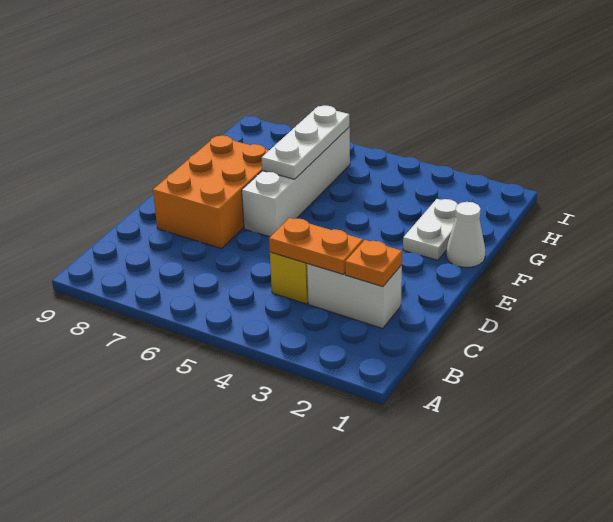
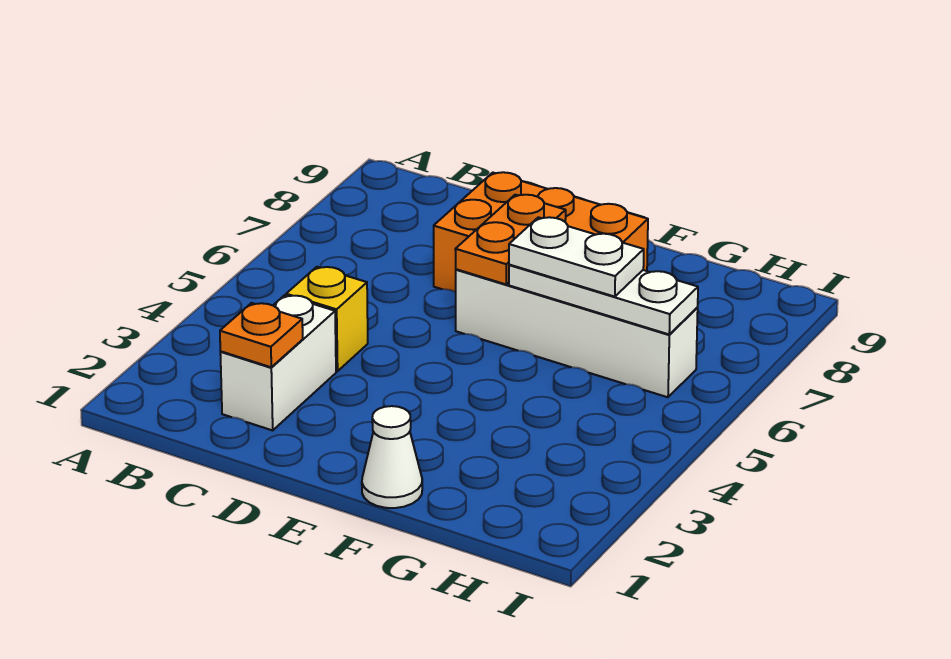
orange plate C3:C4 level 2 -> orange plate E6:E7 level 2
white plate F2:G2 level 1 -> white plate F6:G6 level 3

